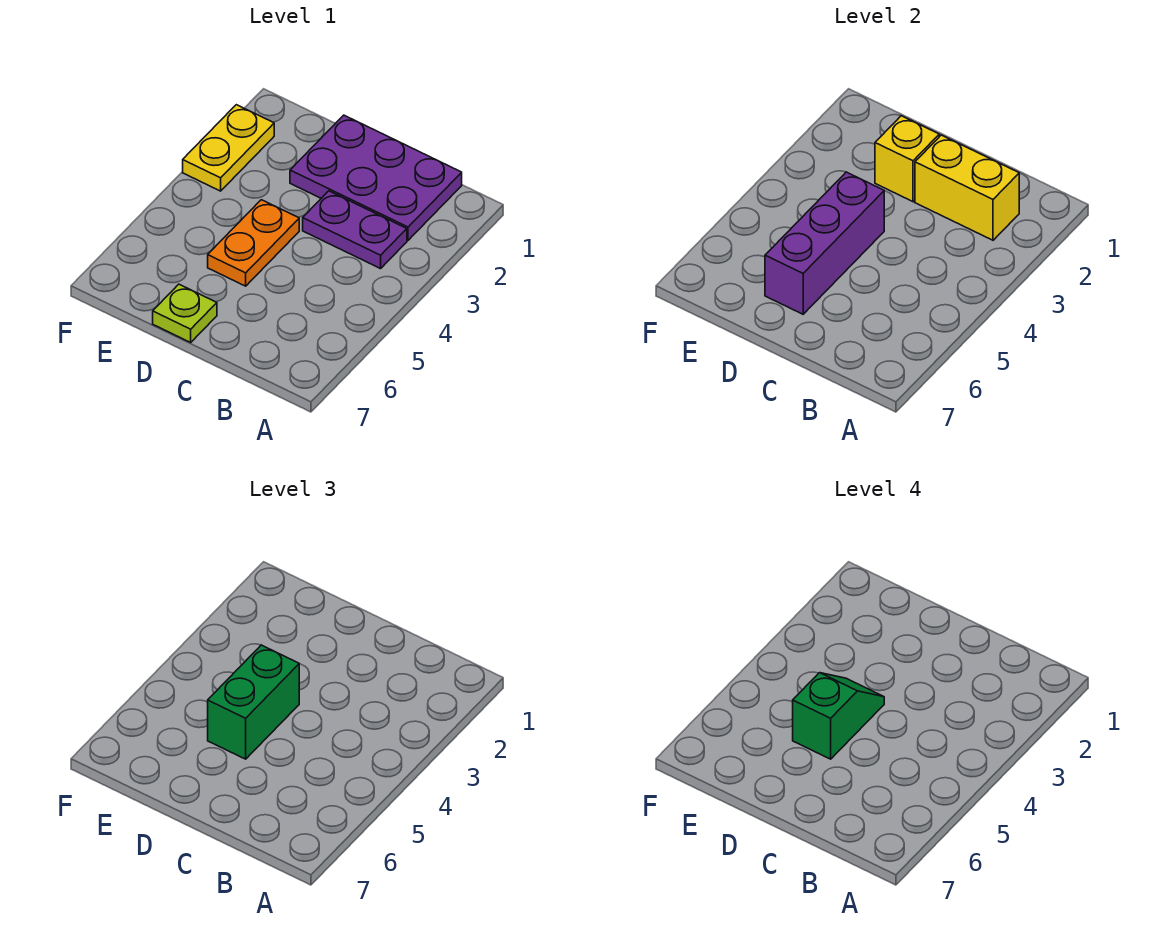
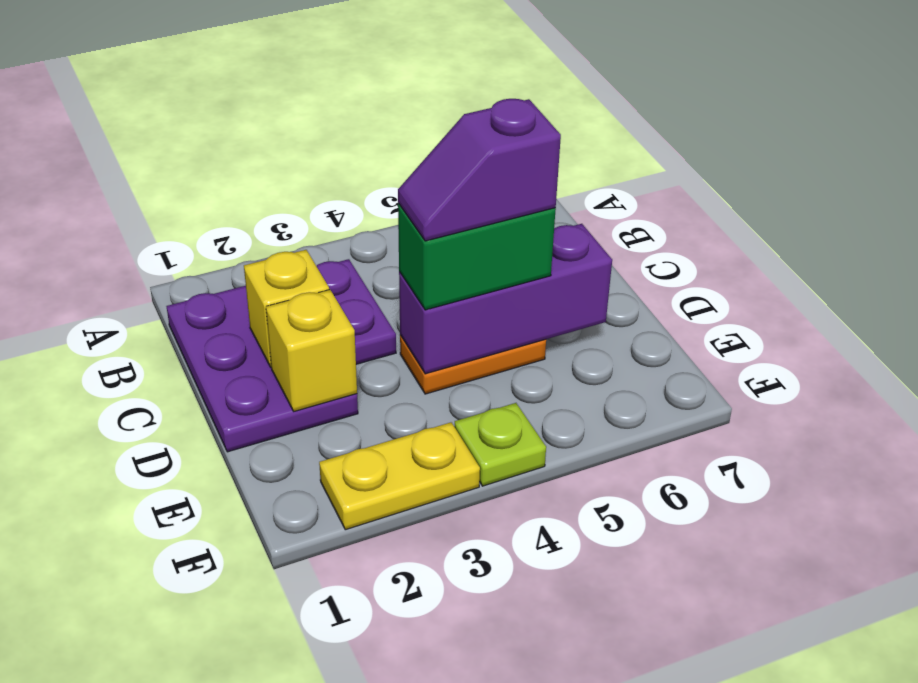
yellow brick B2:C2 level 2 -> yellow brick C2 level 2
green slope D4:D5 level 4 top 5 -> purple slope D4:D5 level 4 top 5
lime plate D7 level 1 -> lime plate F4 level 1

